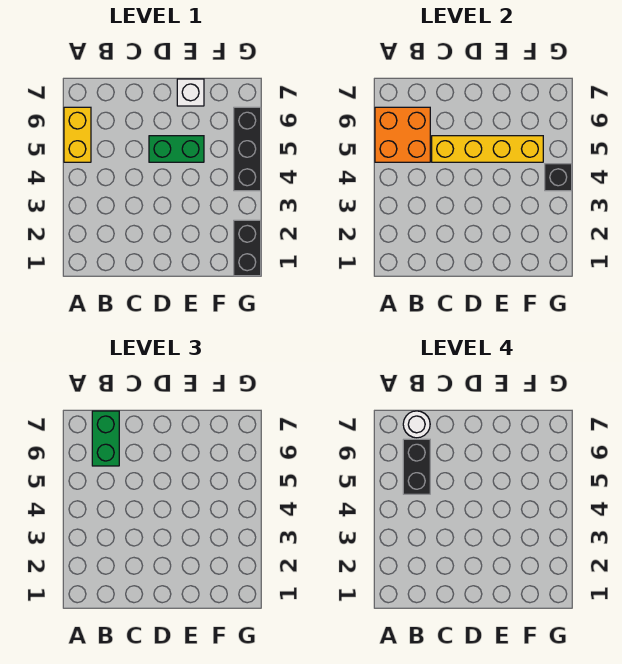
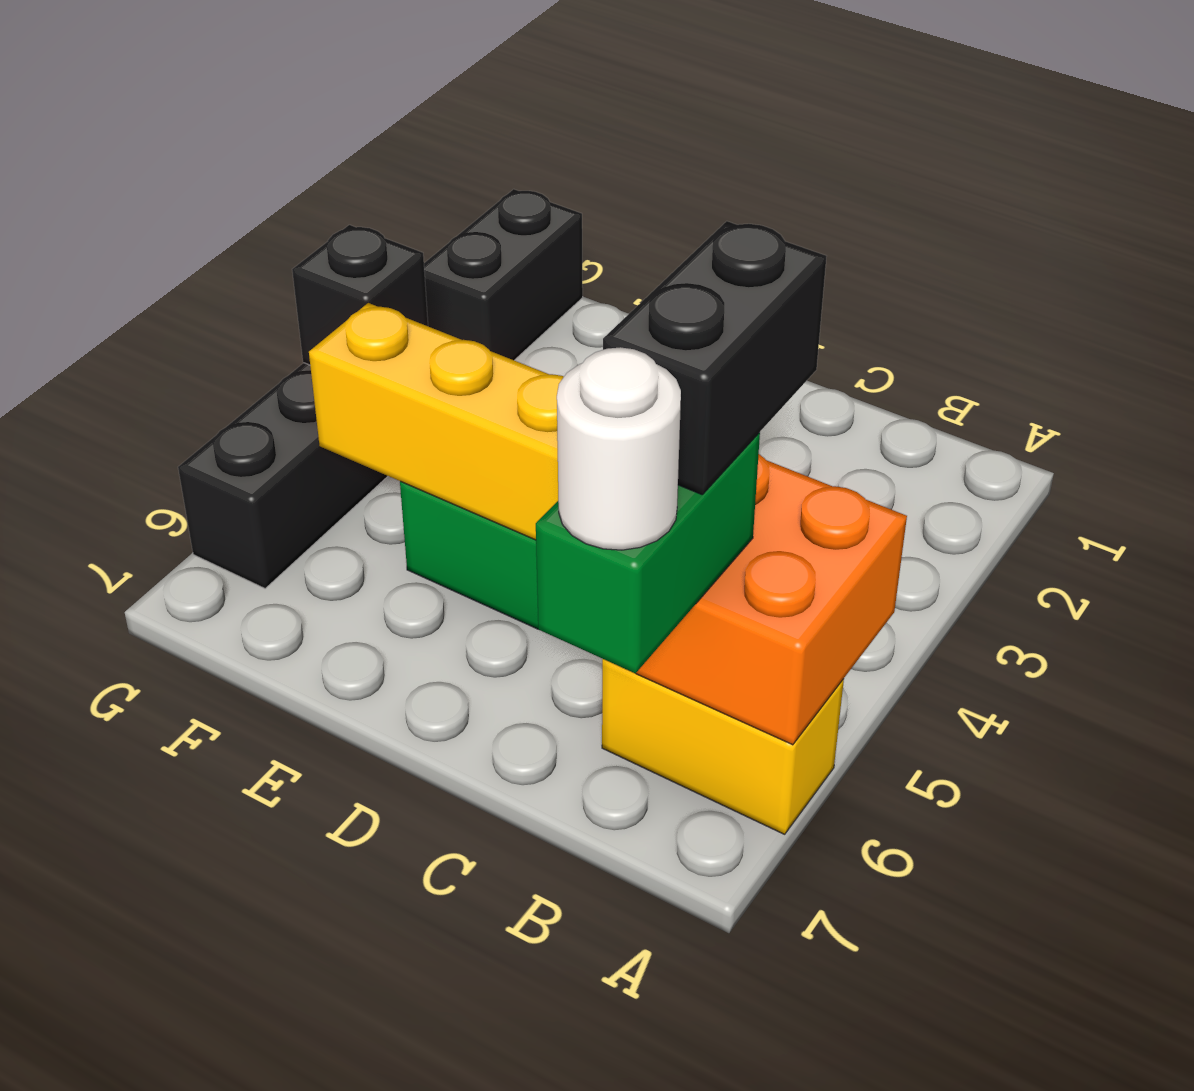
yellow brick A5:A6 level 1 -> yellow brick A6:B6 level 1
white brick E7 level 1 -> none

